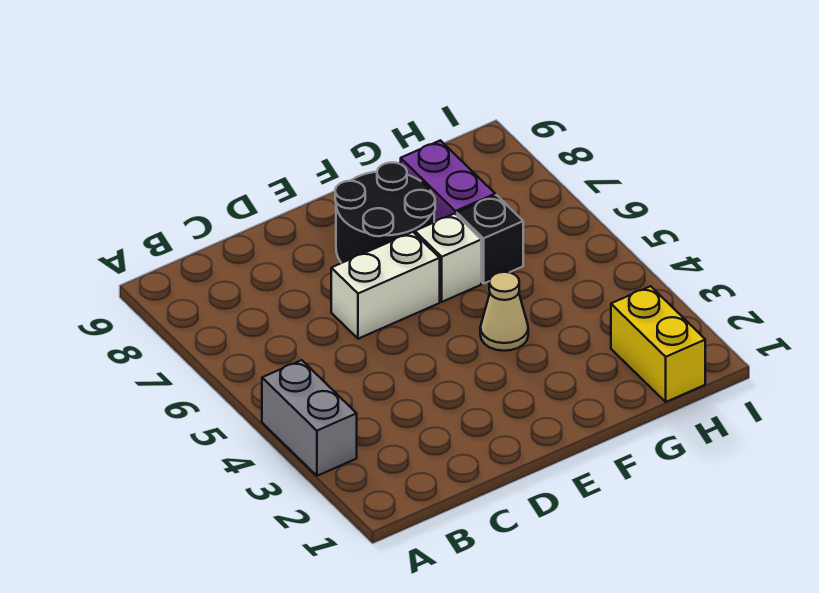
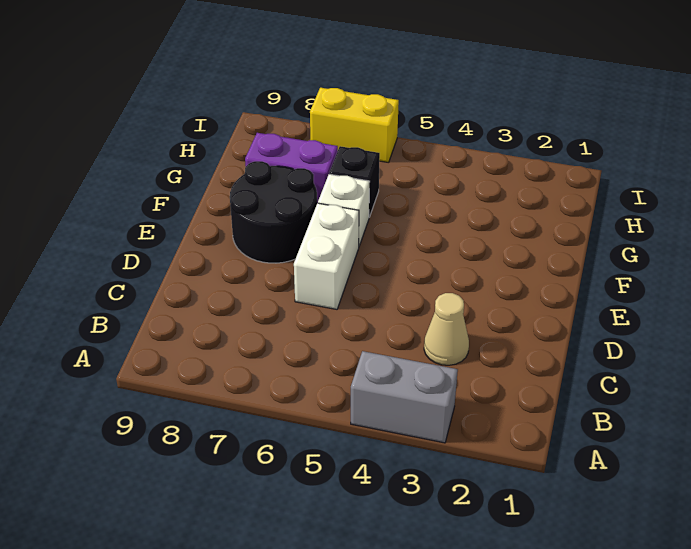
tan cone F4 level 1 -> tan cone C3 level 1
yellow brick H1:H2 level 1 -> yellow brick I6:I7 level 1

